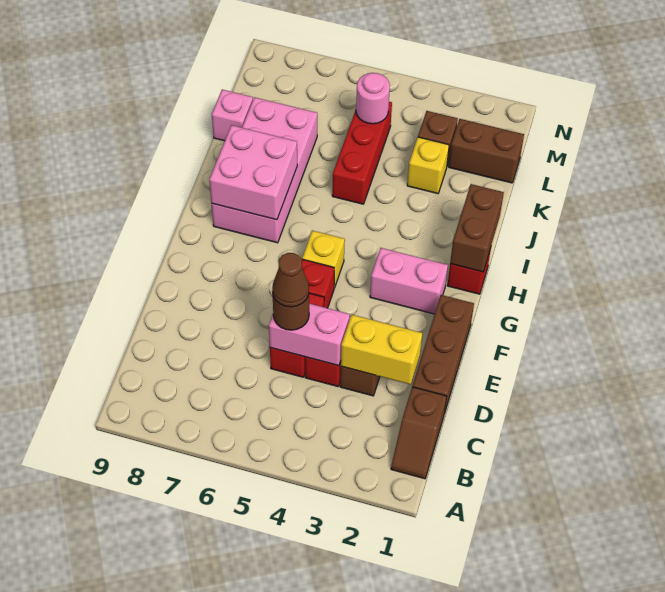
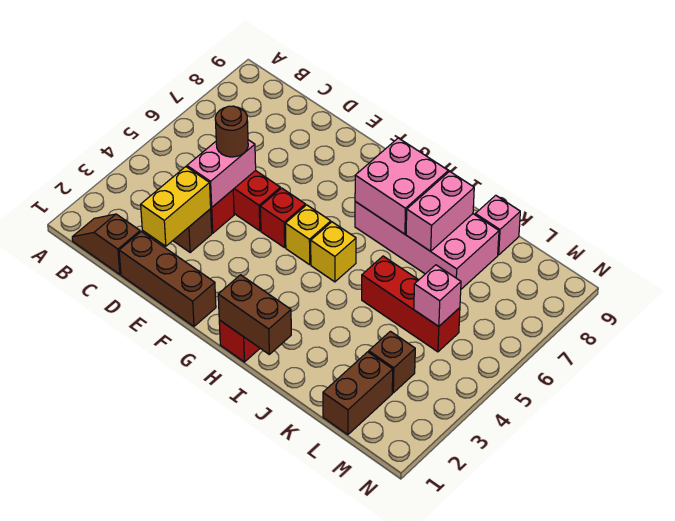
brown cone D5 level 4 -> none
pink brick G2:G3 level 1 -> pink brick J7:J8 level 2
yellow brick K3 level 1 -> yellow brick H5 level 1
pink round brick L5 level 2 -> pink brick L5 level 2

